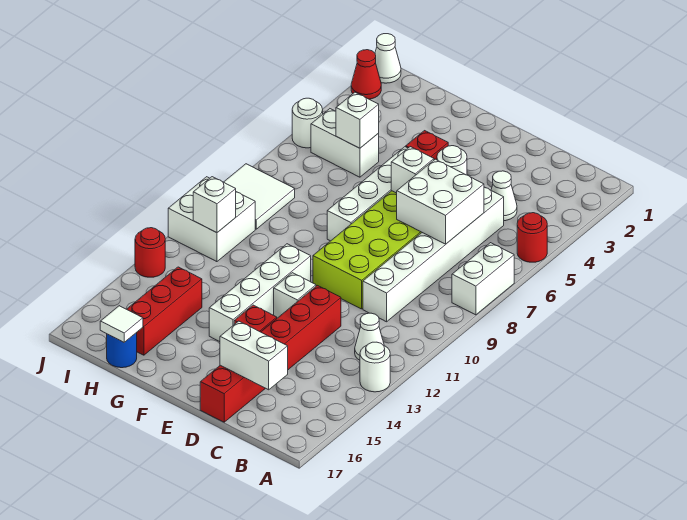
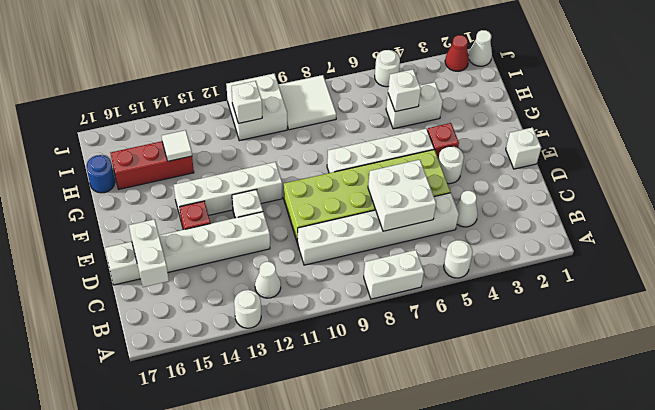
red round brick A5 level 1 -> white round brick A5 level 1
red brick D12:D17 level 1 -> white brick D12:D17 level 1
white brick E6 level 2 -> white brick E1 level 1
white brick H5:I5 level 1 -> white brick H4:H5 level 1
white tile H17 level 2 -> white tile H14 level 2
red round brick J13 level 1 -> none

